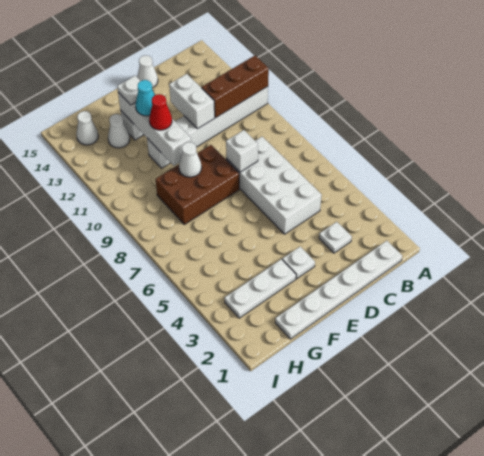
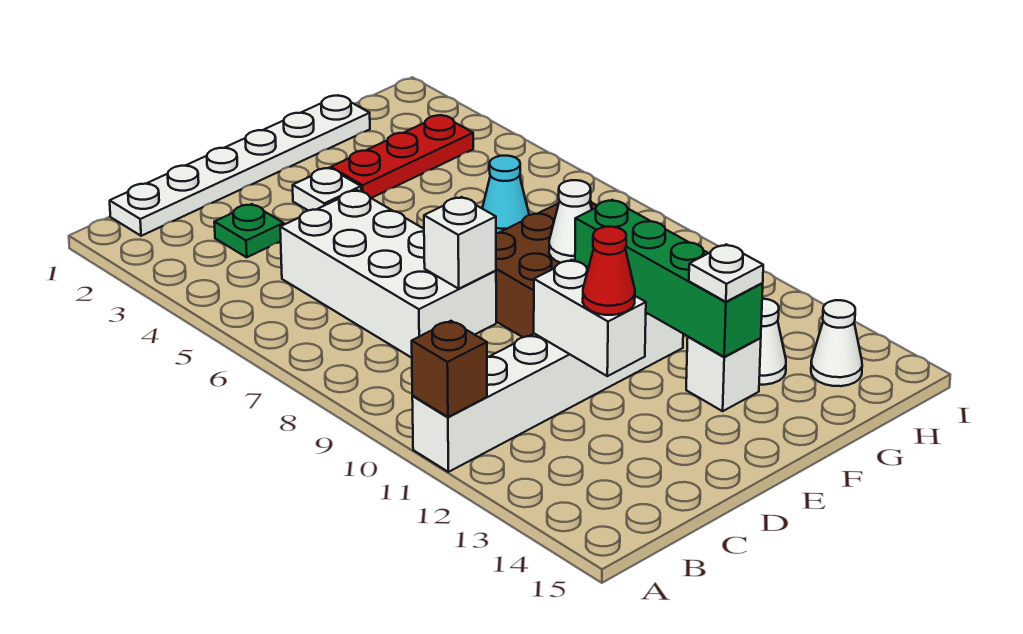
brown brick A11:C11 level 2 -> brown brick A11 level 2
white plate C3 level 1 -> green plate C3 level 1
white cone D15 level 1 -> none
white plate F3:H3 level 1 -> red plate F3:H3 level 1
white brick F10:F13 level 2 -> green brick F10:F13 level 2
red cone F11 level 3 -> red cone D12 level 3
cyan cone F12 level 3 -> cyan cone G6 level 1

